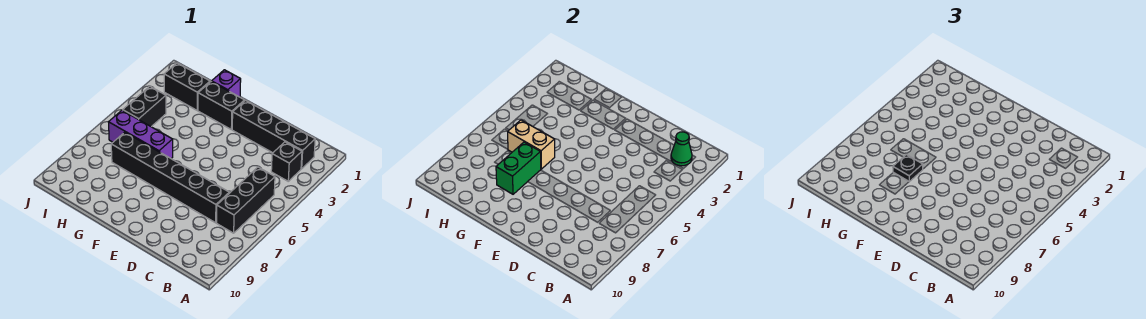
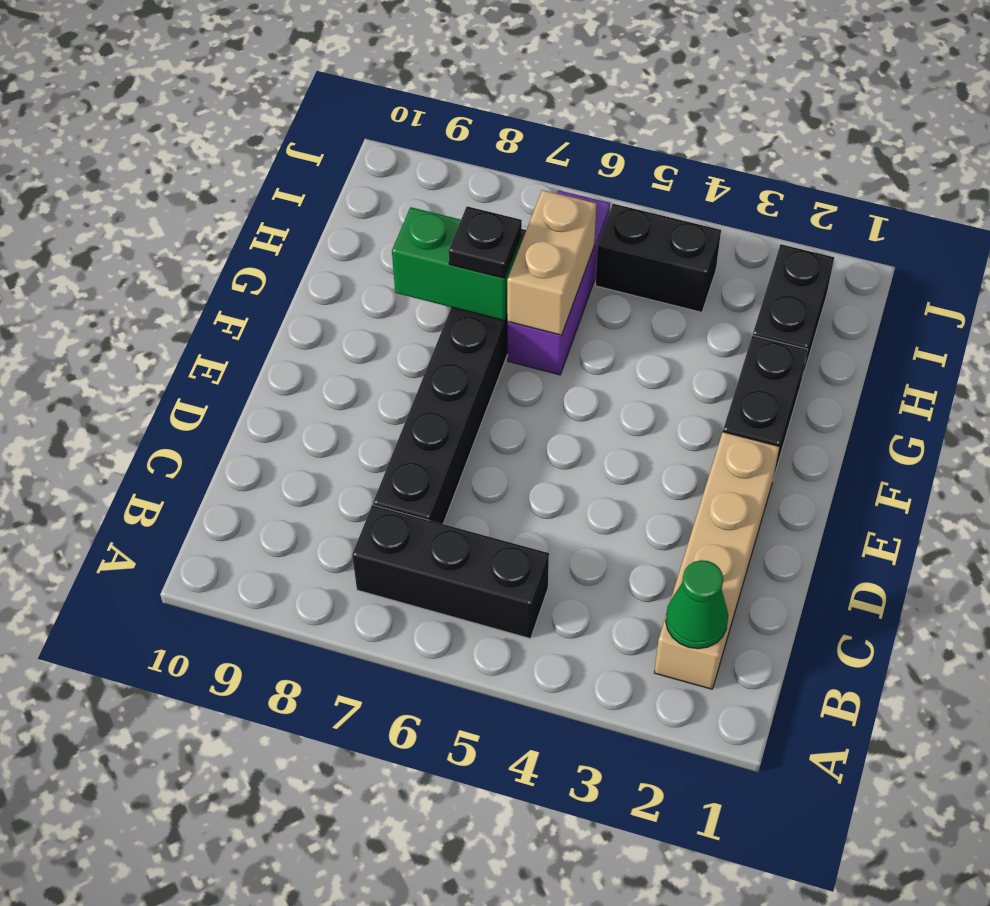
black brick B2:E2 level 1 -> tan brick B2:E2 level 1
black brick B3 level 1 -> none
purple brick G1 level 1 -> none

